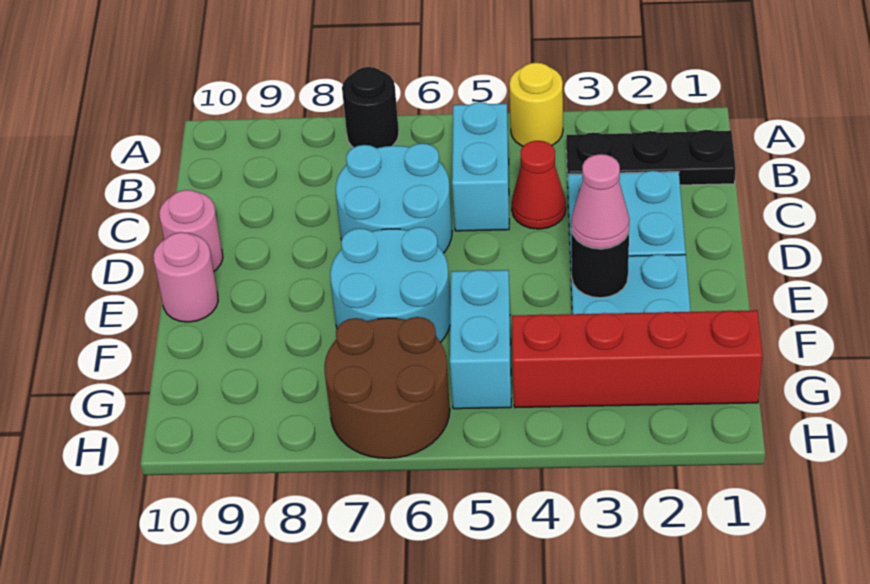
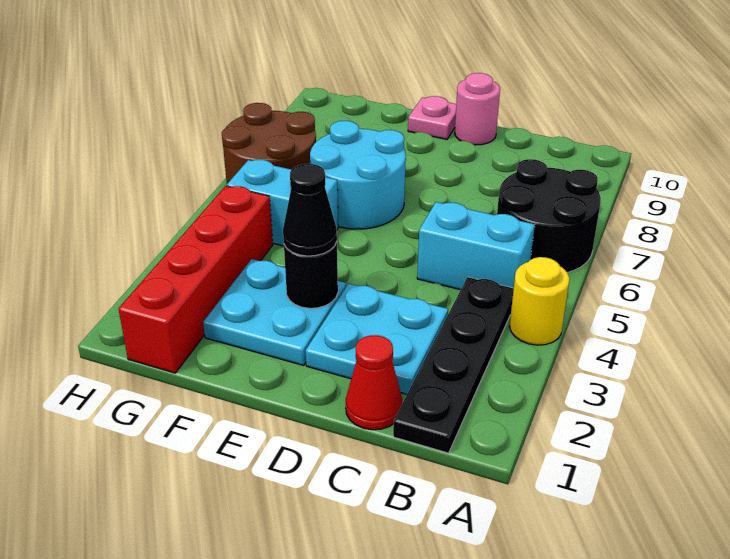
black round brick A7 level 1 -> black round brick A6:B7 level 1
black plate B1:B3 level 1 -> black plate B1:B4 level 1
red cone C4 level 1 -> red cone C1 level 1
cyan round brick C6:D7 level 1 -> none
pink cone E3 level 3 -> black cone E3 level 3
pink round brick E10 level 1 -> pink plate E10 level 1

